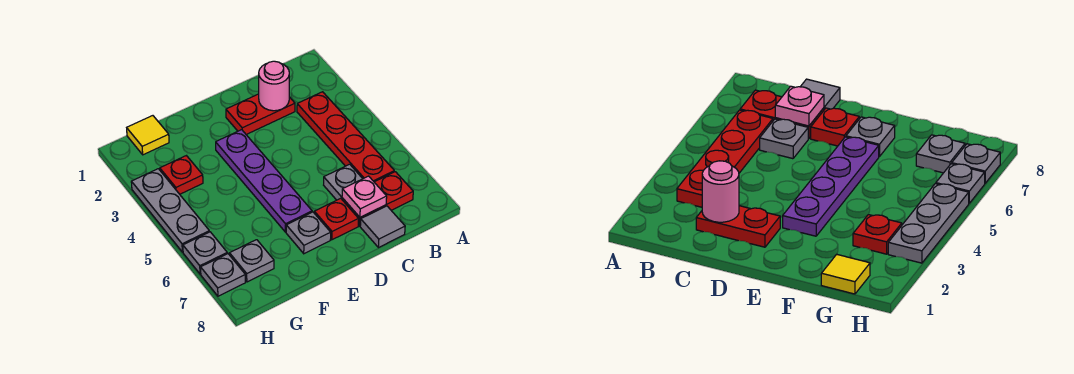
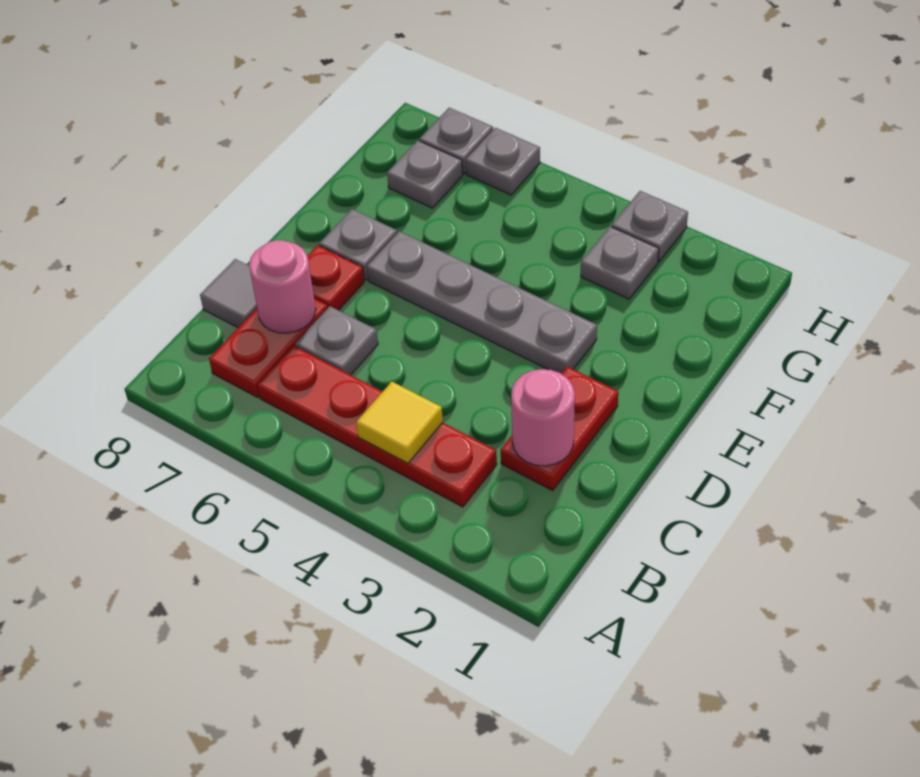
pink plate C7 level 2 -> pink round brick C7 level 2
purple plate E3:E6 level 1 -> grey plate E3:E6 level 1
yellow tile G1 level 1 -> yellow tile B4 level 2
red plate G3 level 1 -> grey plate G3 level 1
grey plate H3:H5 level 1 -> grey plate H3 level 1

